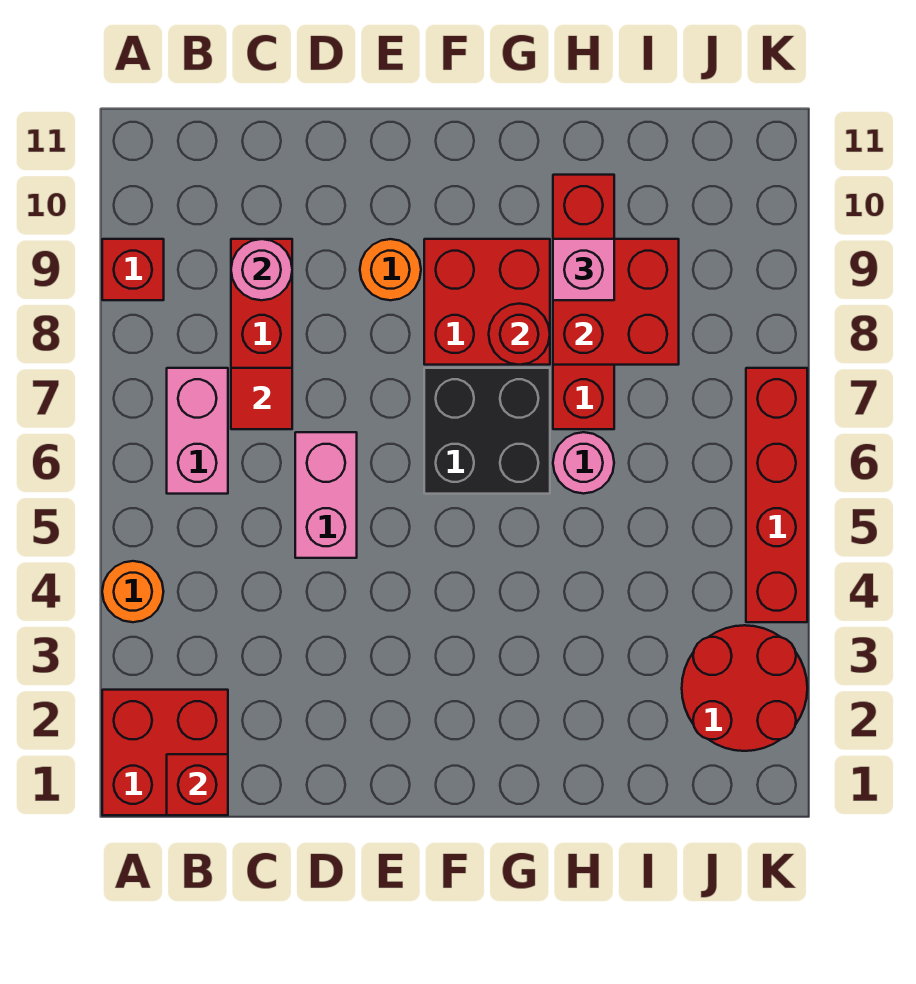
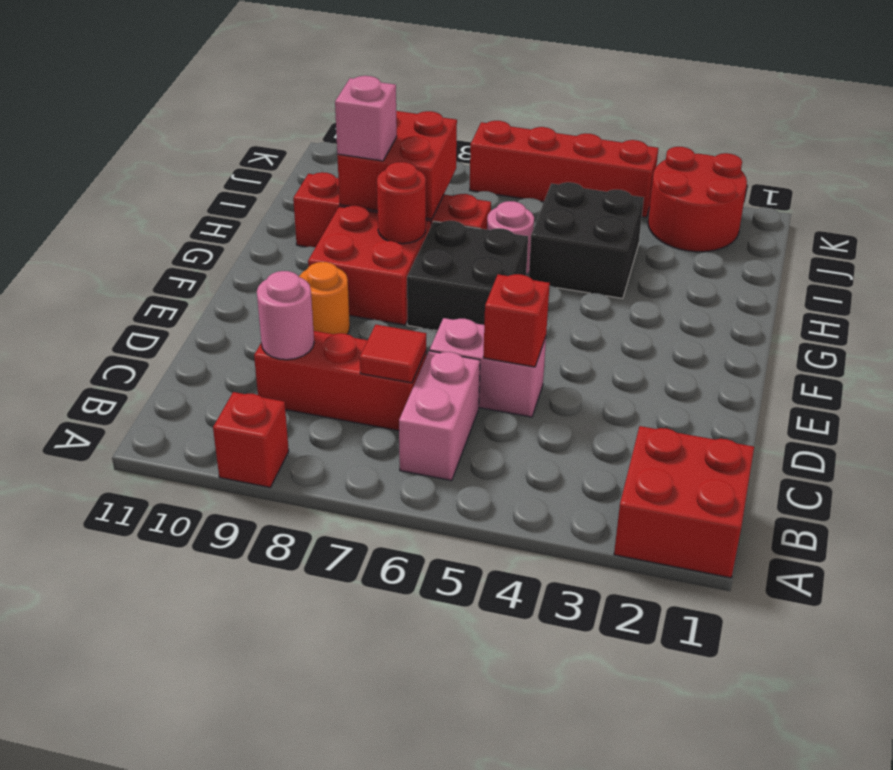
orange round brick A4 level 1 -> none
red brick B1 level 2 -> red brick D5 level 2
pink brick B6:B7 level 1 -> pink brick B6:C6 level 1
none -> black brick H4:I5 level 1

